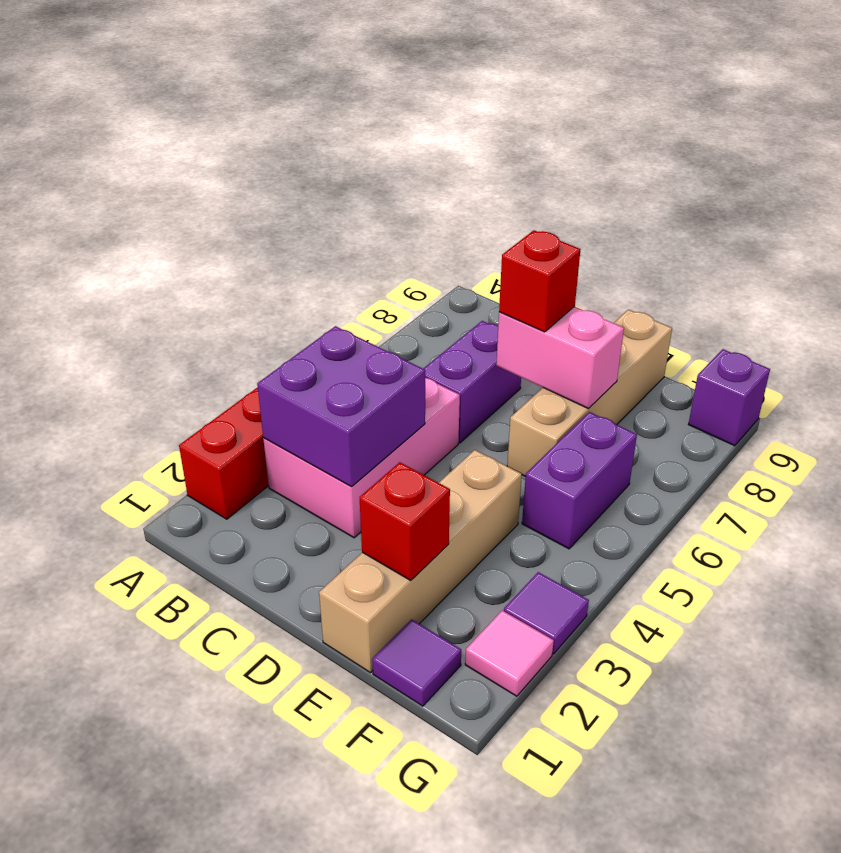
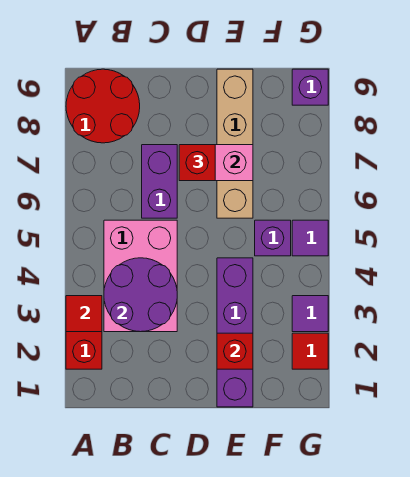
none -> red tile A3 level 2
none -> red round brick A8:B9 level 1
purple brick B3:C4 level 2 -> purple round brick B3:C4 level 2
tan brick E1:E4 level 1 -> purple brick E1:E4 level 1
purple tile F1 level 1 -> purple tile G5 level 1
purple brick F5:F6 level 1 -> purple brick F5 level 1
pink tile G2 level 1 -> red tile G2 level 1

